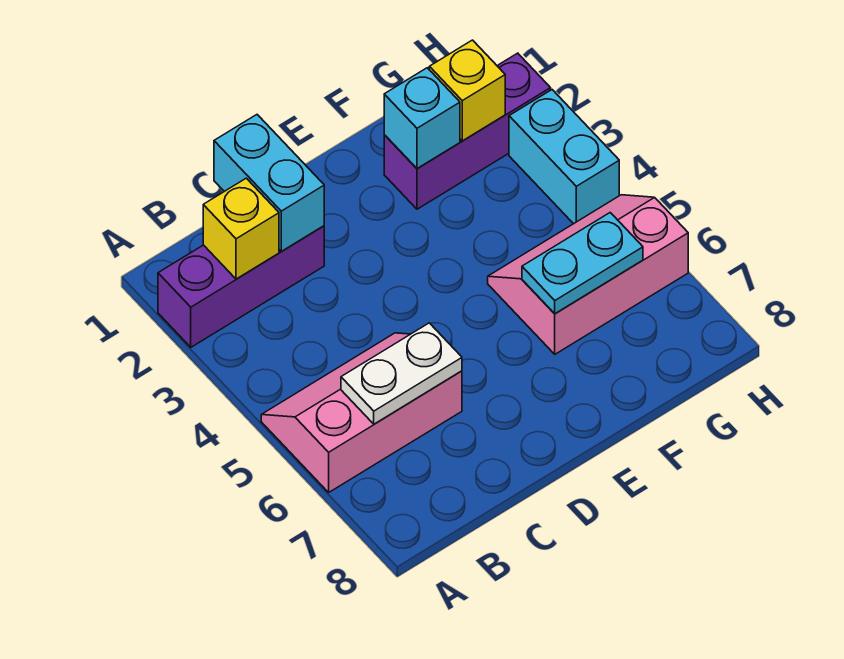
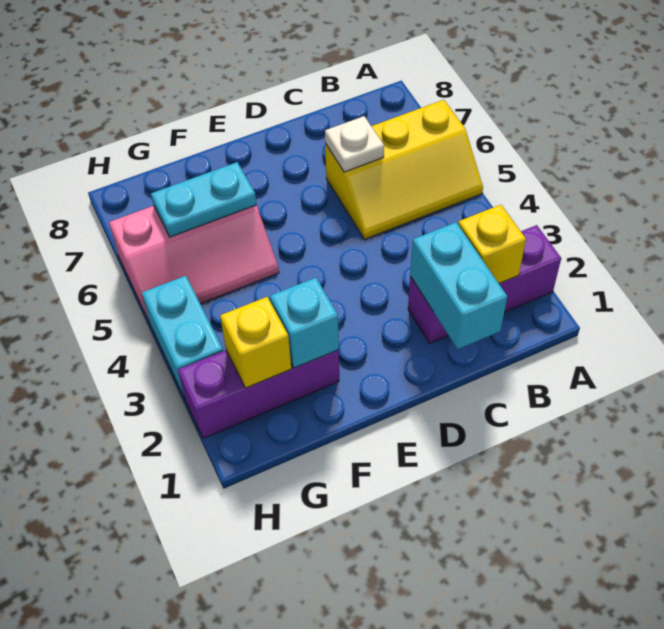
pink slope A5:C6 level 1 top 6 -> yellow slope A5:C6 level 1 top 6
white plate B6:C6 level 2 -> white plate C6 level 2

